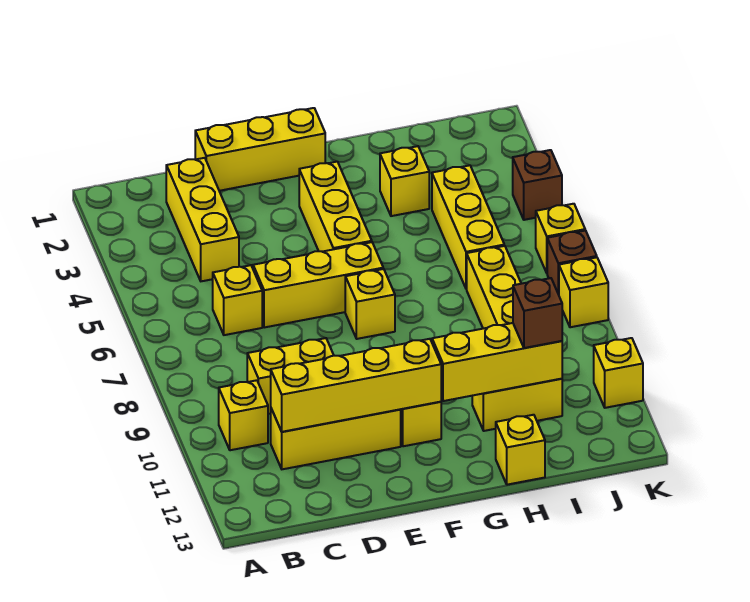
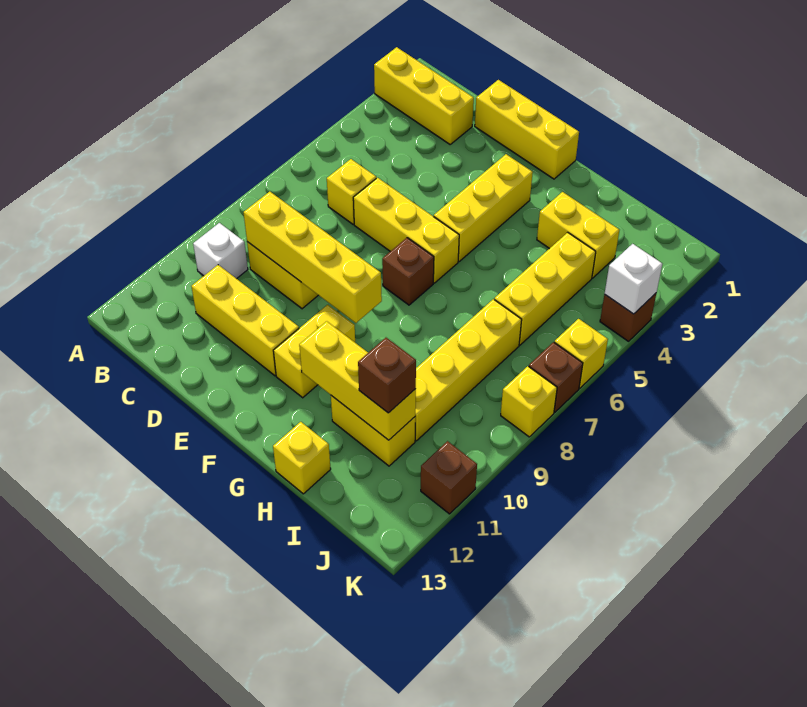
yellow brick B10 level 1 -> white brick B10 level 1
yellow brick C2:C4 level 1 -> yellow brick A2:C2 level 1
yellow brick C11:F11 level 2 -> yellow brick C9:F9 level 2
yellow brick F7 level 1 -> brown brick F7 level 1
yellow brick H3 level 1 -> yellow brick H3:I3 level 1
none -> white brick K4 level 2
yellow brick K11 level 1 -> brown brick K11 level 1

